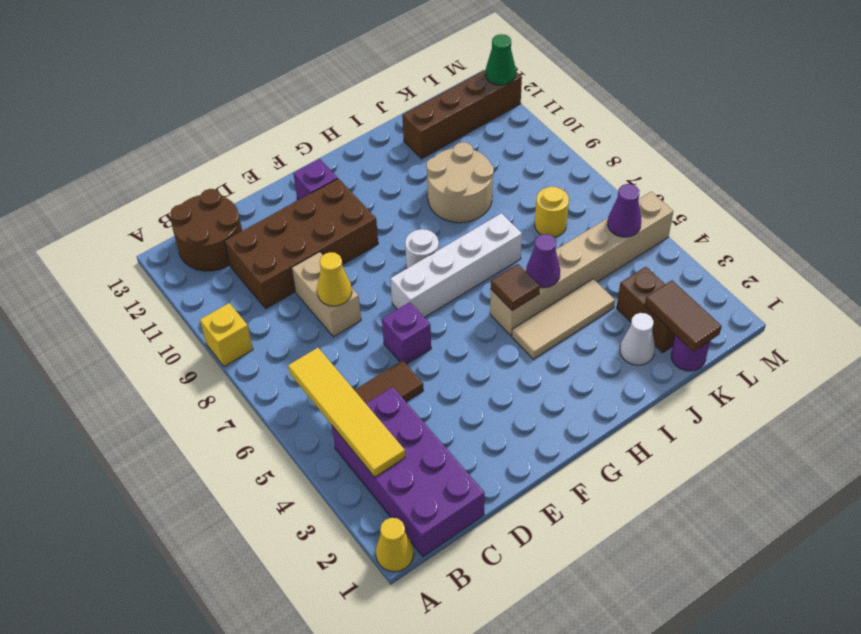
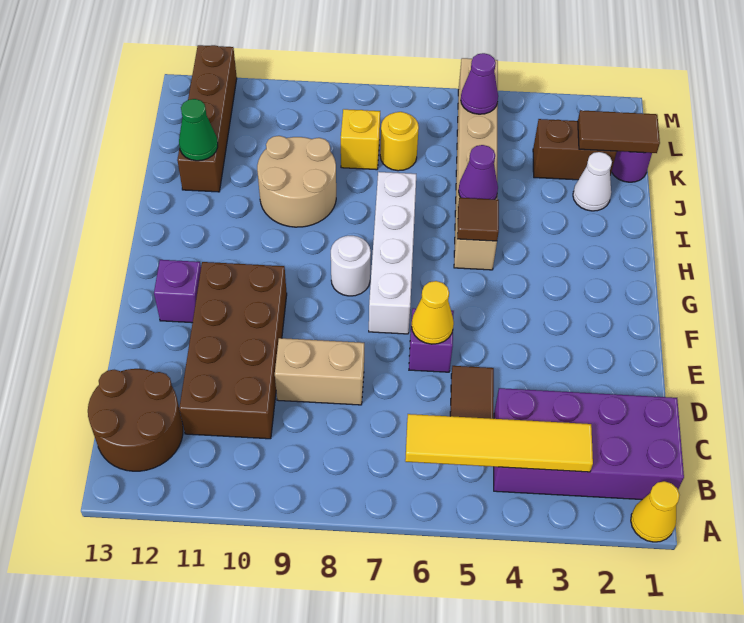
yellow brick A9 level 1 -> yellow brick K8 level 1
yellow cone D8 level 2 -> yellow cone E6 level 2
tan tile H4:J4 level 1 -> none
green cone M12 level 2 -> green cone J12 level 2

